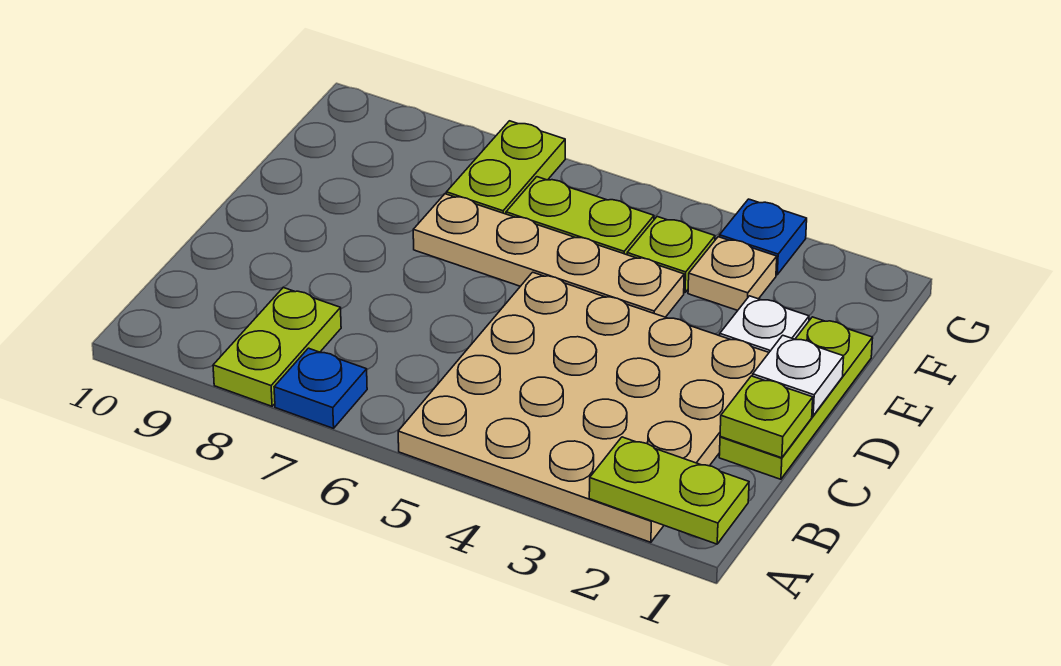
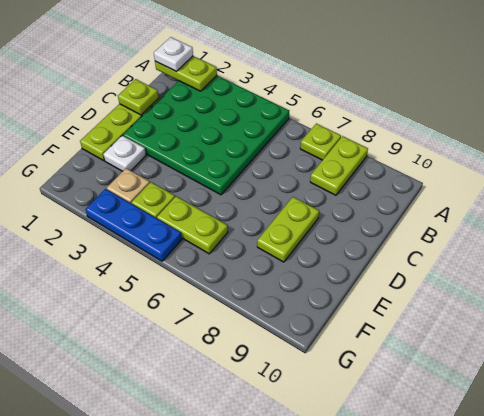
tan plate A2:D5 level 1 -> green plate A2:D5 level 1
blue plate A7 level 1 -> lime plate A7 level 1
white plate D1 level 2 -> white plate A1 level 3
tan plate E4:E7 level 1 -> none
lime plate F7:G7 level 1 -> lime plate D8:E8 level 1
blue plate G3 level 1 -> blue plate G3:G5 level 1

